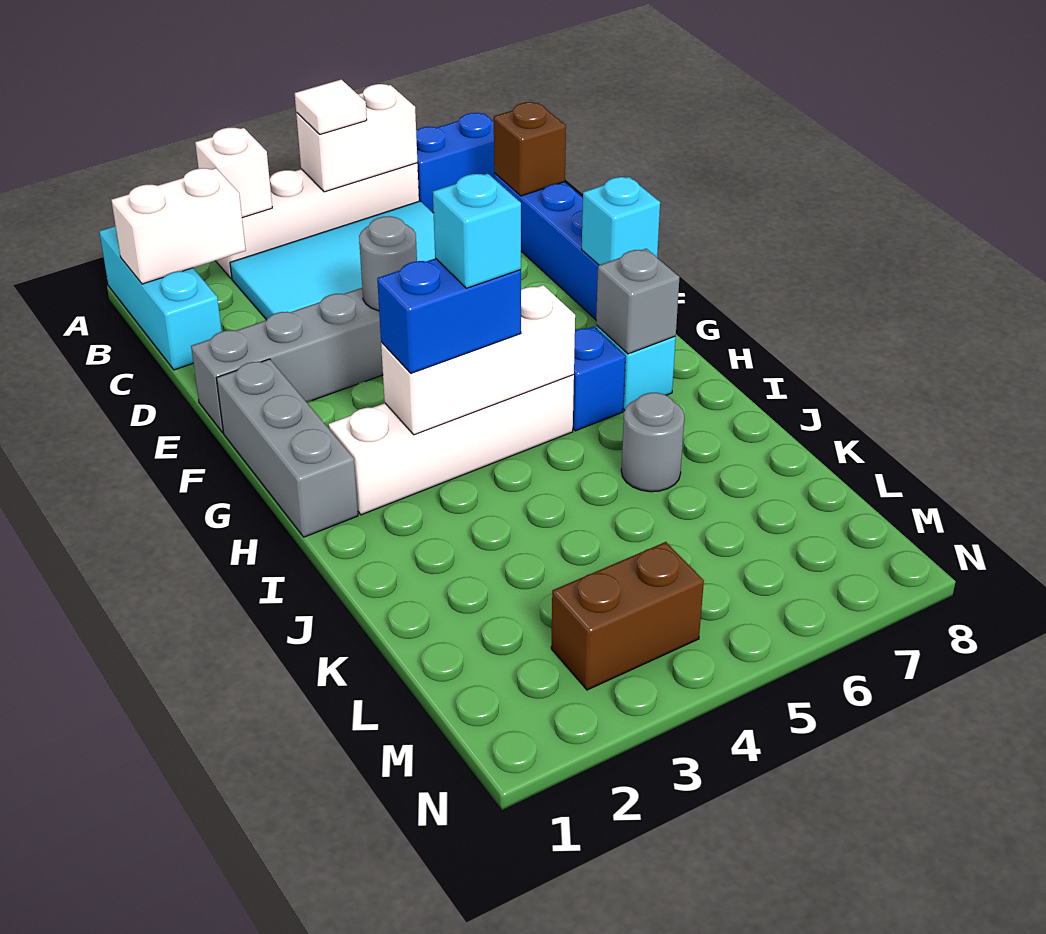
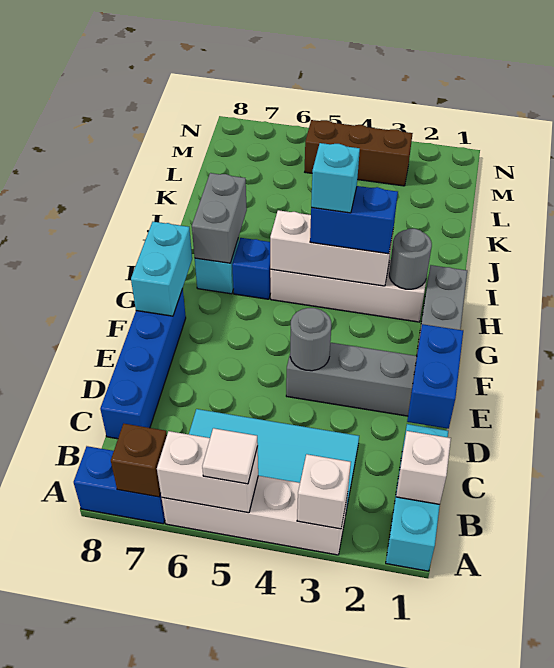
white brick B1:B2 level 2 -> white brick B1 level 2
brown brick C8 level 2 -> brown brick A7 level 2
none -> blue brick D1:E1 level 2
cyan brick F8 level 2 -> cyan brick F8:G8 level 2
grey brick H7 level 2 -> grey brick H7:I7 level 2
grey round brick J6 level 1 -> grey round brick H2 level 2
brown brick M3:M4 level 1 -> brown brick M3:M5 level 1

